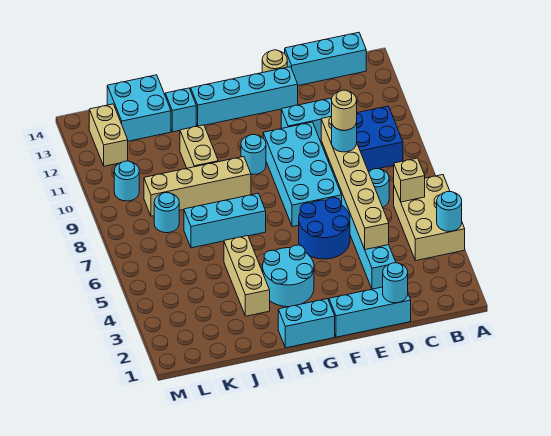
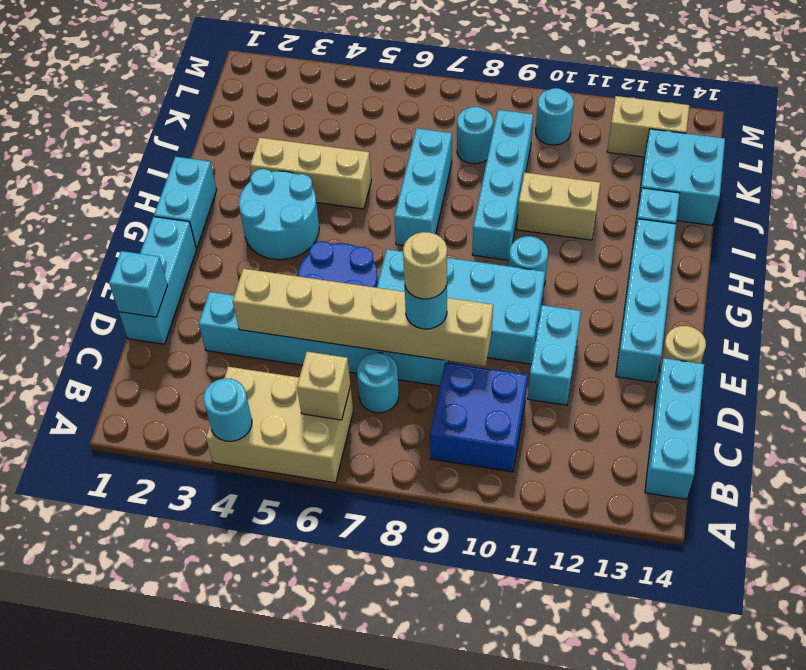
cyan round brick D1 level 2 -> cyan brick D1 level 2
tan brick H9:K9 level 1 -> cyan brick H9:K9 level 1

